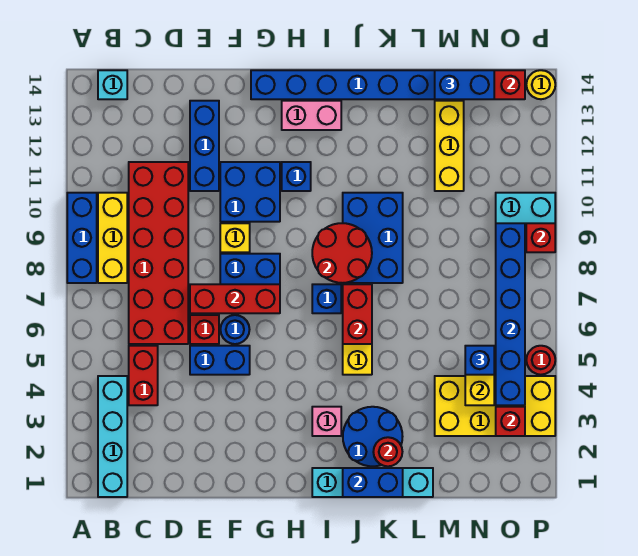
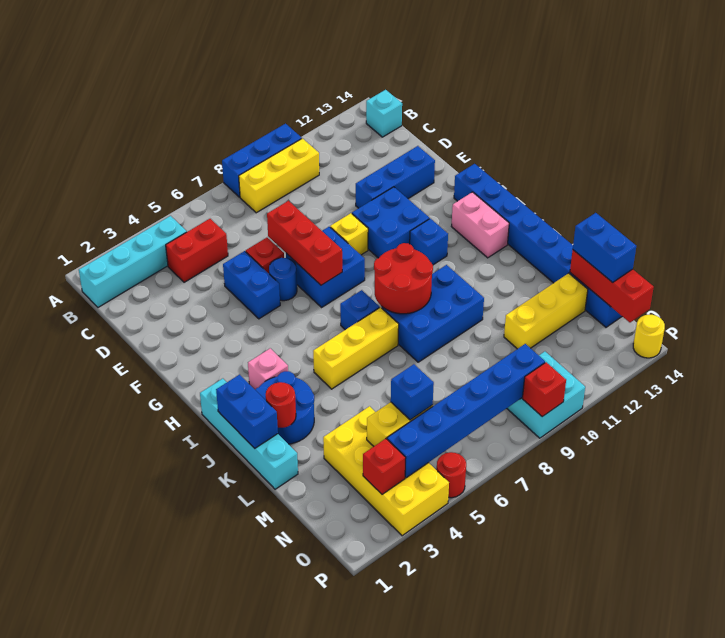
red brick C6:D11 level 1 -> none
red brick J6:J7 level 2 -> none

